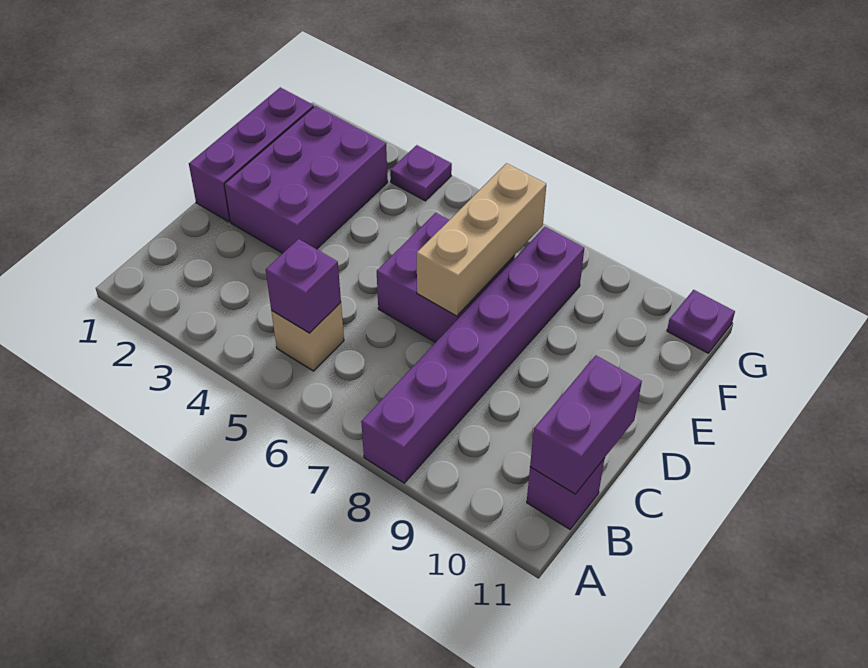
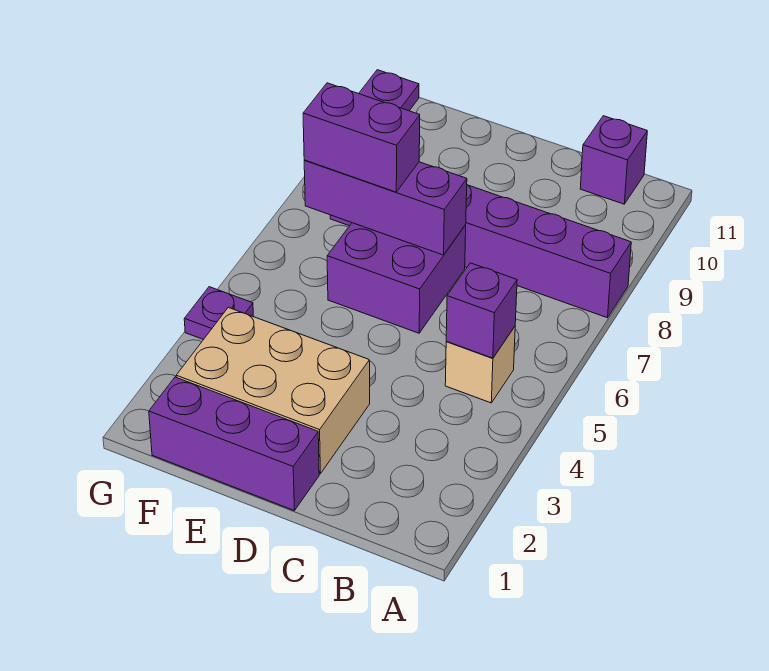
purple brick B11:C11 level 2 -> purple brick E7:F7 level 3
purple brick D2:F3 level 1 -> tan brick D2:F3 level 1
tan brick D7:F7 level 2 -> purple brick D7:F7 level 2

